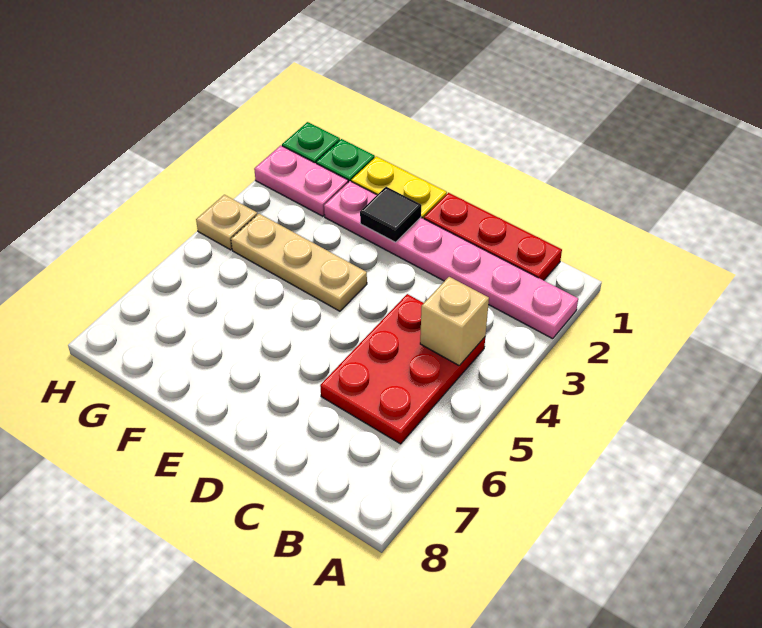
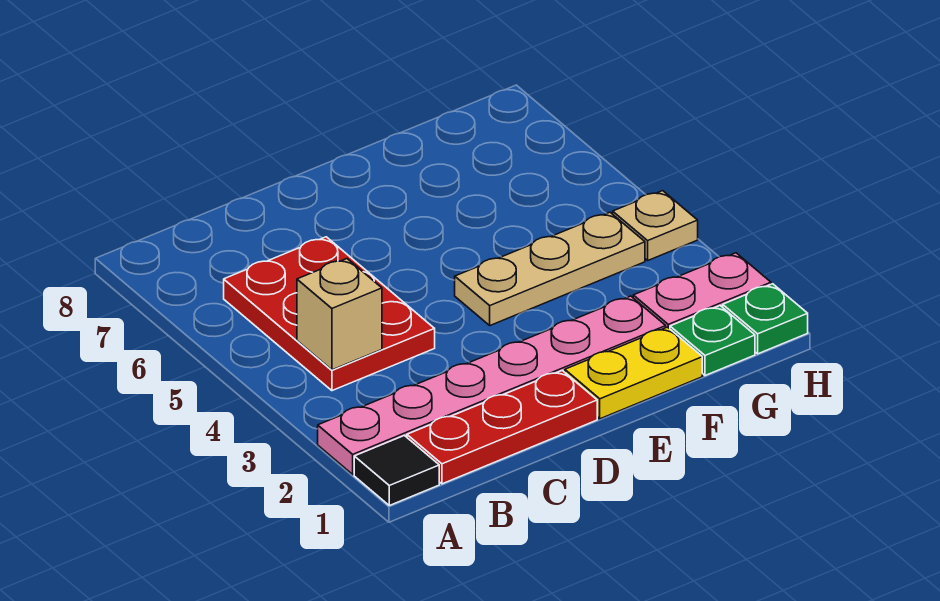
black tile E2 level 2 -> black tile A1 level 1

